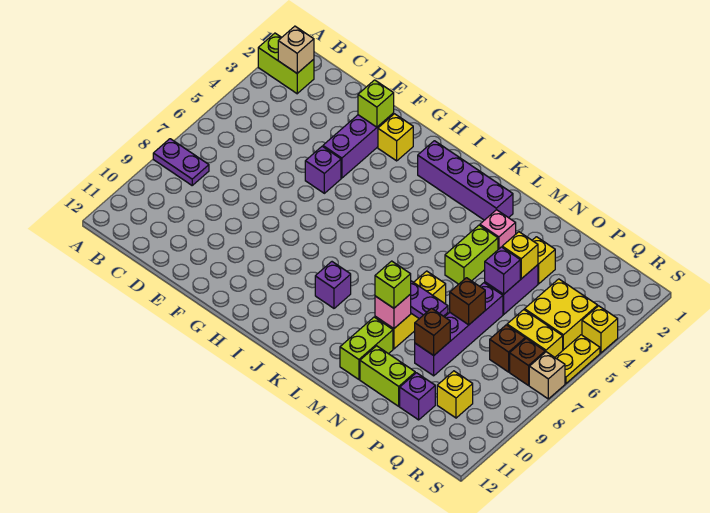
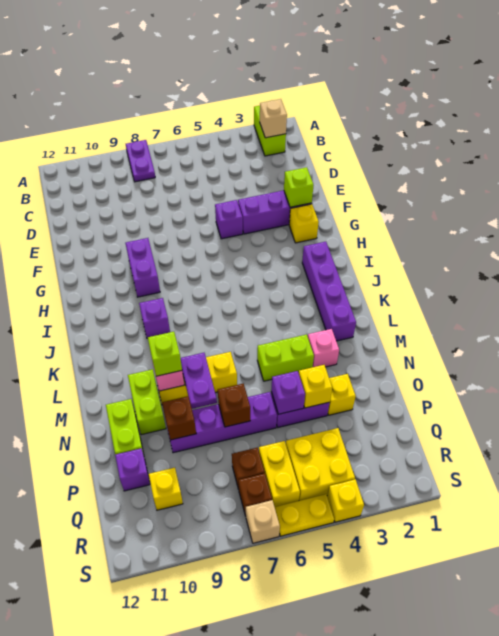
none -> purple brick G9:H9 level 1
lime brick M10:M11 level 1 -> lime brick M10:N10 level 1

